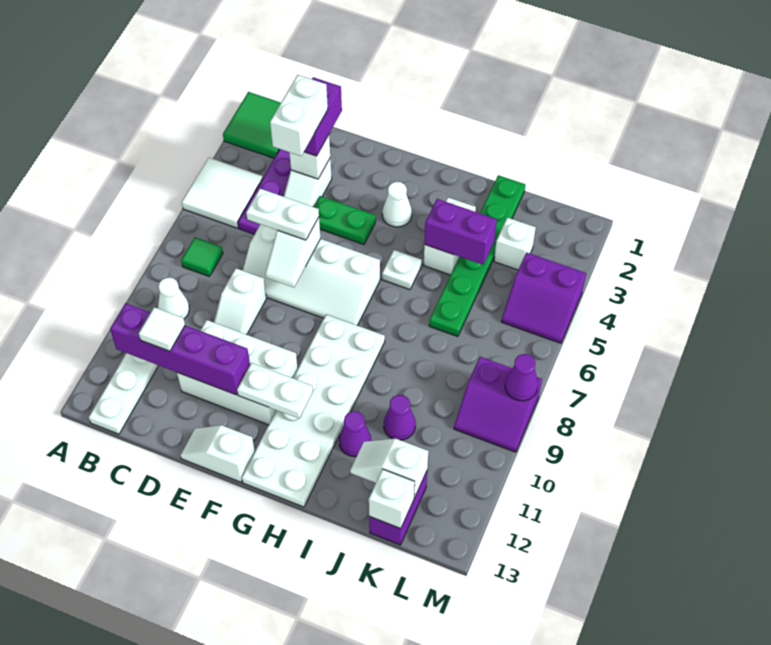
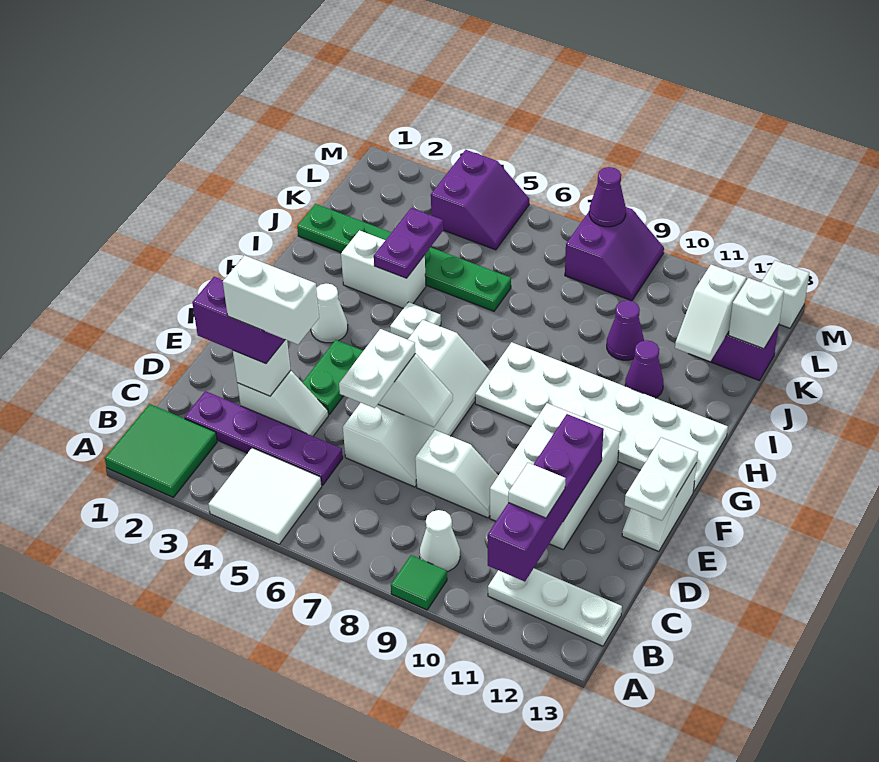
green tile B7 level 1 -> green tile A9 level 1
white plate F11:G11 level 2 -> white plate E13:F13 level 2
purple brick I4:J4 level 2 -> purple plate I4:J4 level 2
white brick K3 level 1 -> white brick M13 level 1

